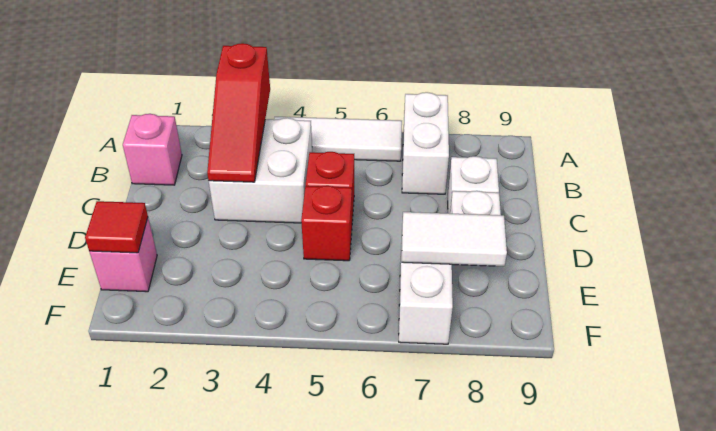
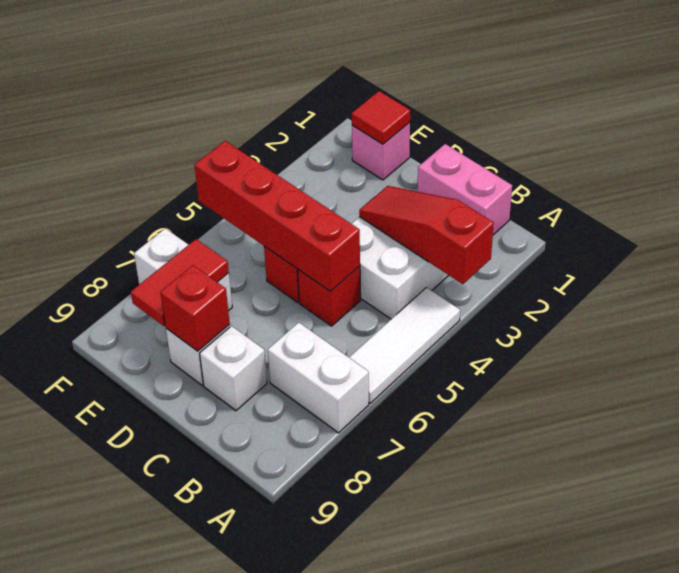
pink brick B1 level 1 -> pink brick B1:C1 level 1
none -> red brick C5:F5 level 2
none -> red brick D8 level 2
white tile E7:E8 level 2 -> red tile E7:E8 level 2

